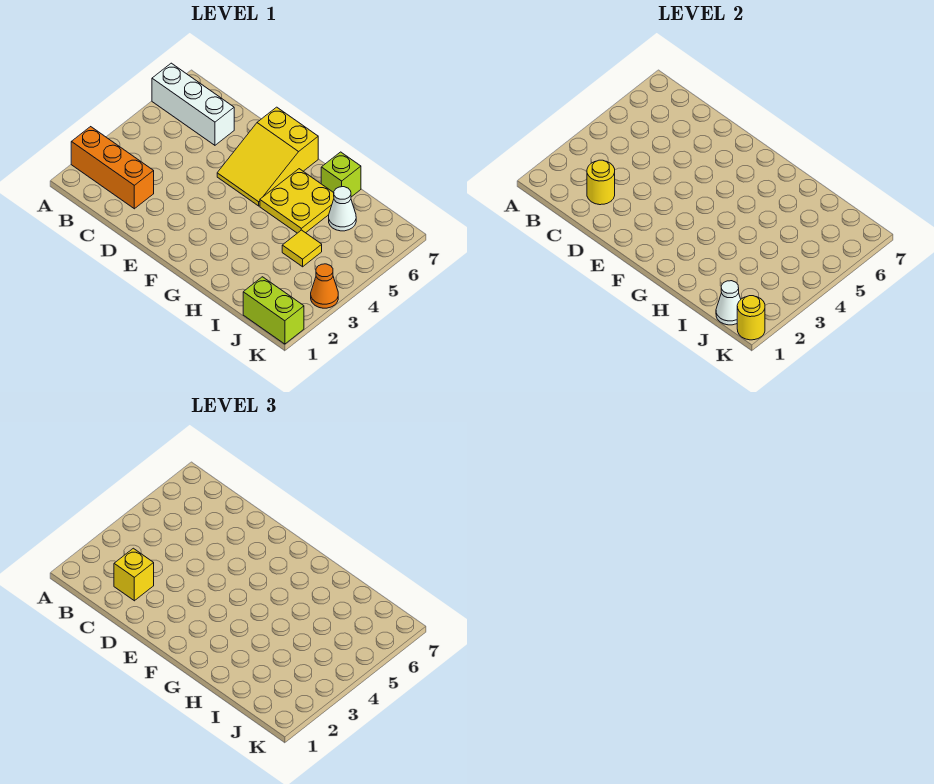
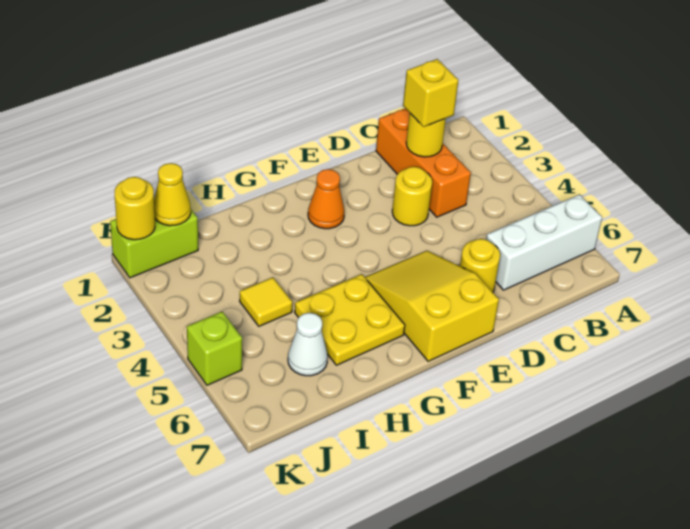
orange brick A2:C2 level 1 -> orange brick C1:C3 level 1
none -> yellow round brick D3 level 1
none -> yellow round brick D6 level 1
lime brick H7 level 1 -> lime brick K5 level 1
white cone J1 level 2 -> yellow cone J1 level 2
orange cone K3 level 1 -> orange cone F2 level 1

